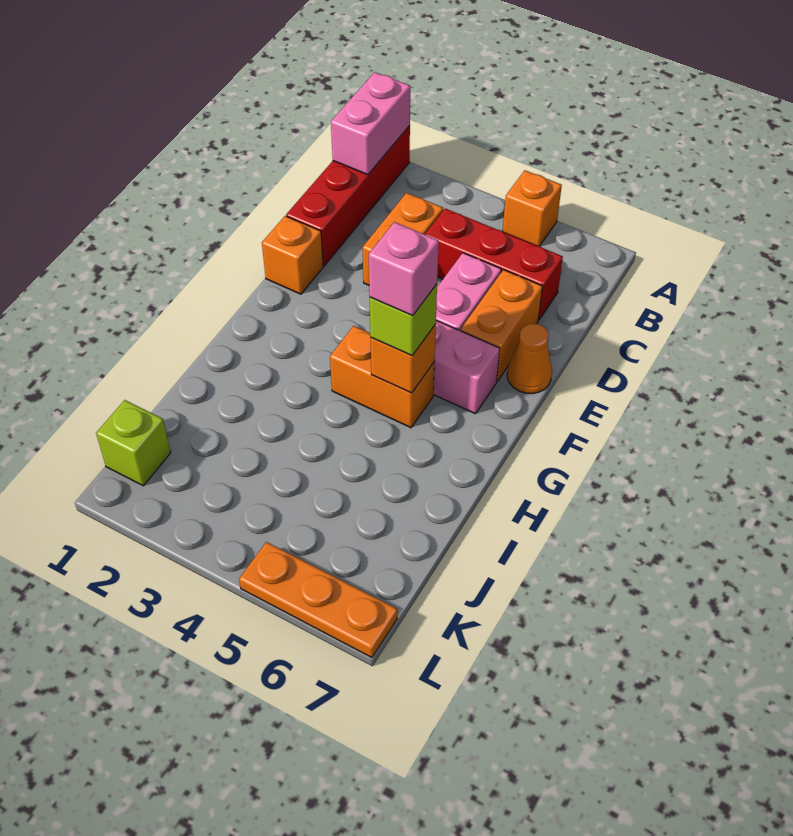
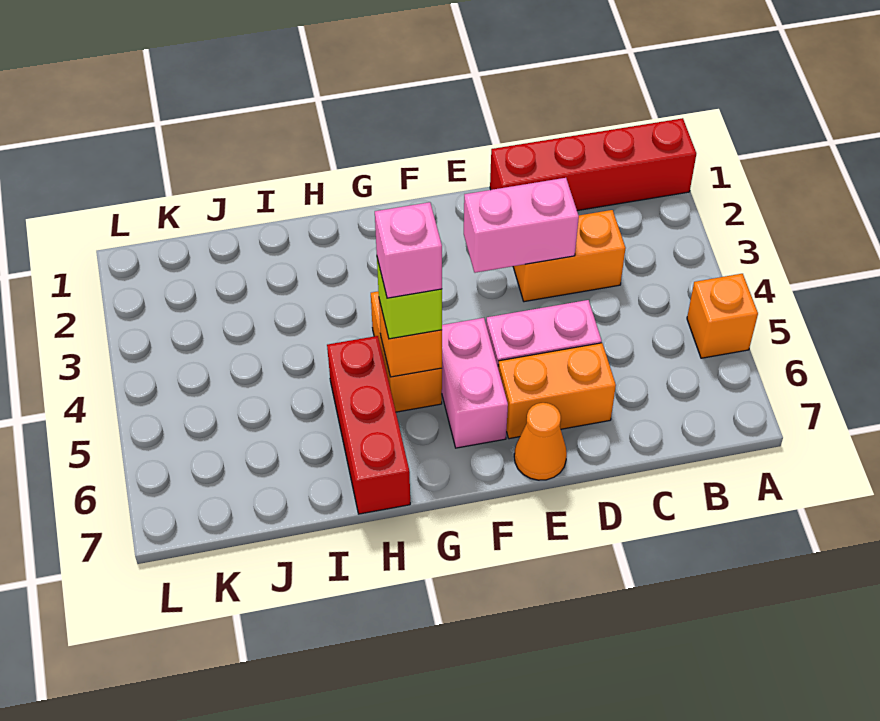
pink brick A1:B1 level 2 -> pink brick D3:E3 level 2
red brick C4:C6 level 1 -> red brick H5:H7 level 1
orange brick E1 level 1 -> none
lime brick K1 level 1 -> none
orange plate L5:L7 level 1 -> none

